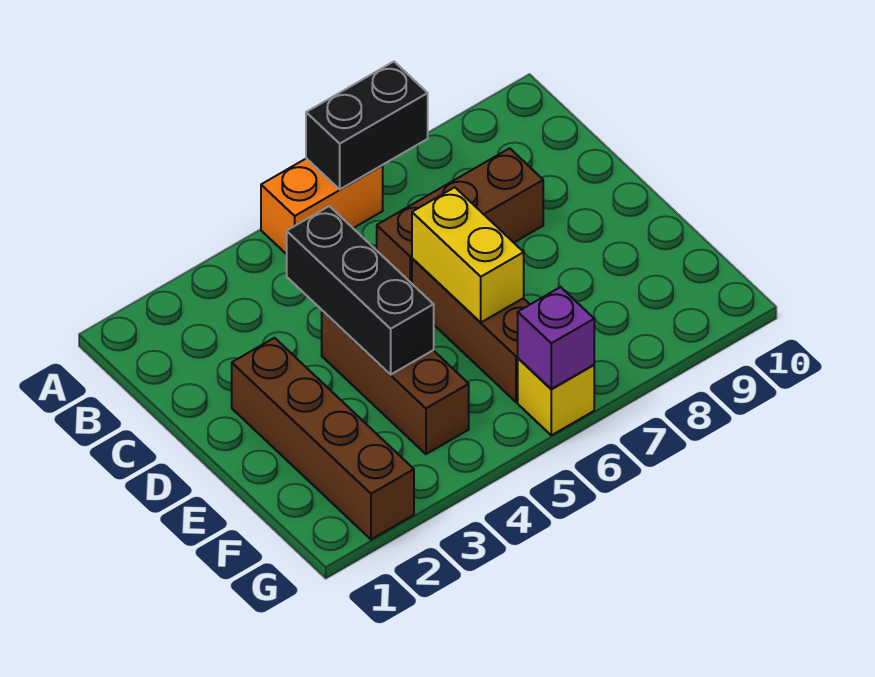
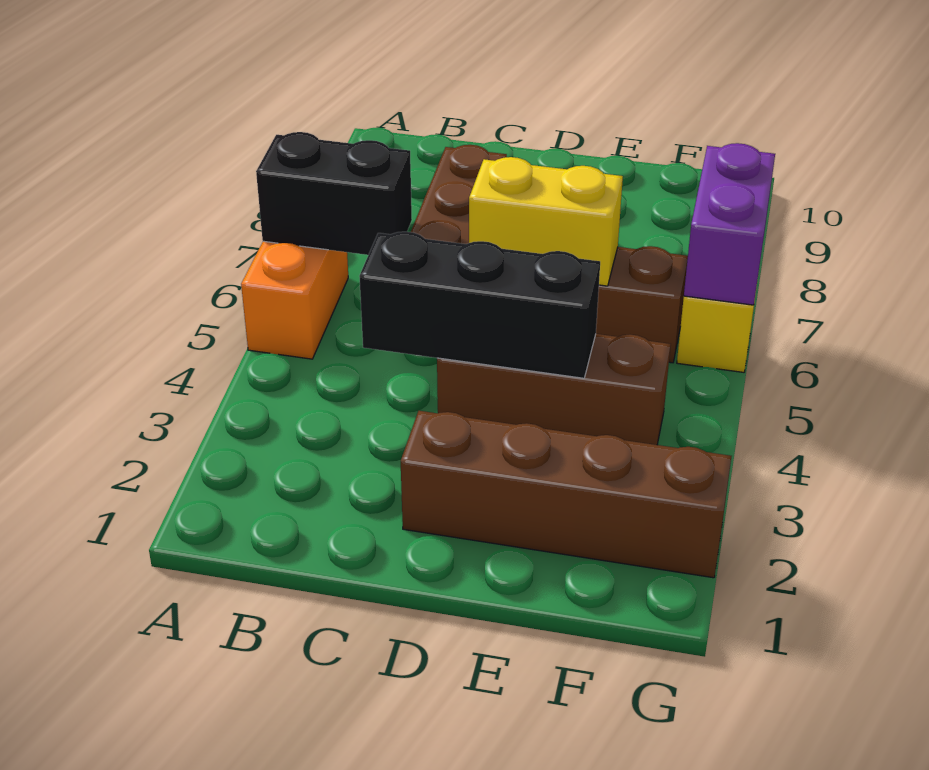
black brick A6:A7 level 2 -> black brick A6:B6 level 2
purple brick G6 level 2 -> purple brick G6:G7 level 2

